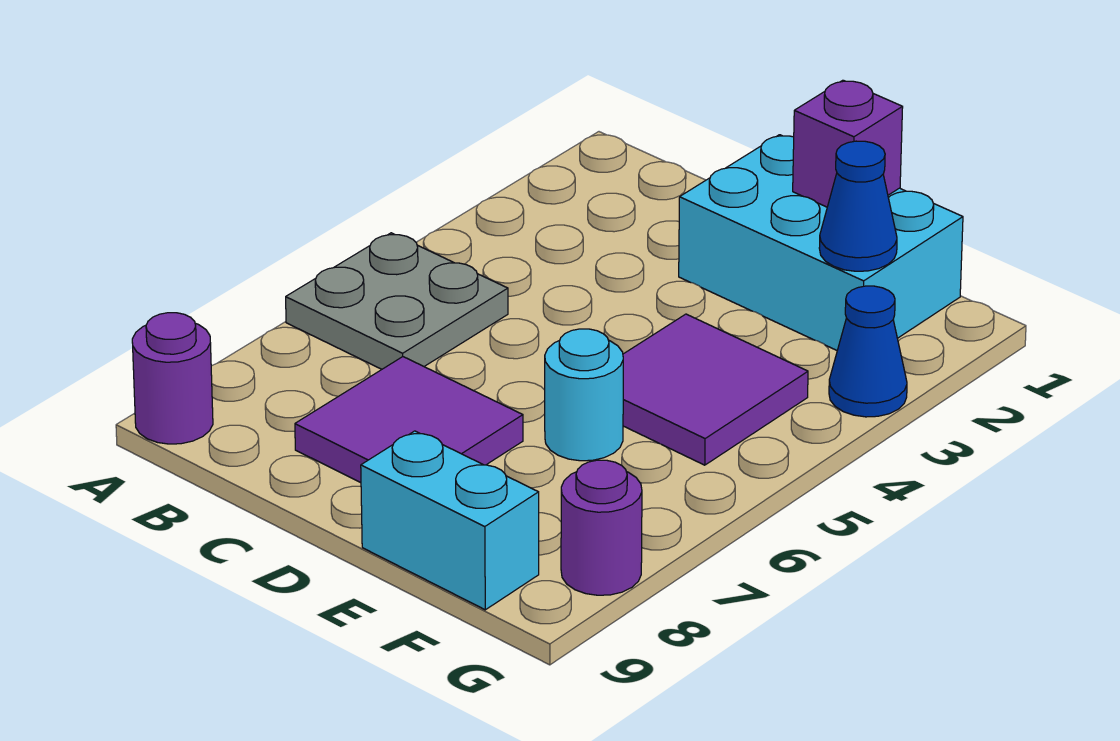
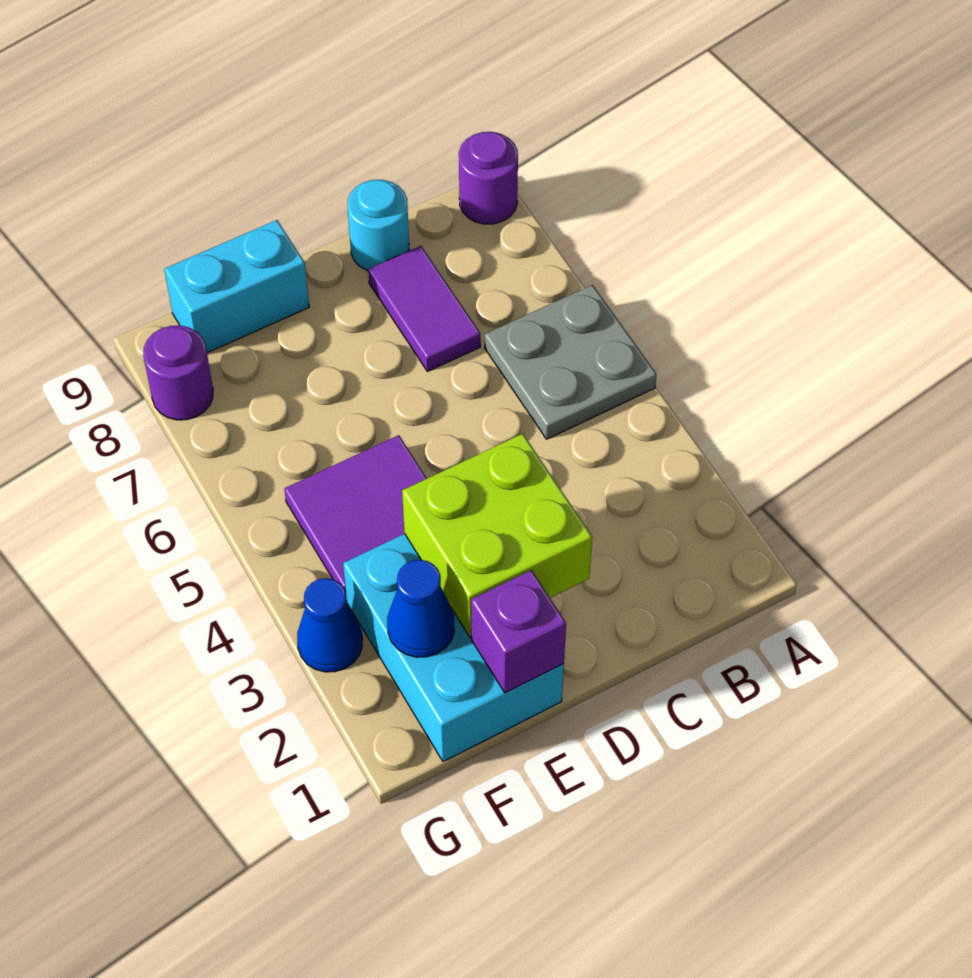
purple tile C7:D8 level 1 -> purple tile C7:C8 level 1
cyan brick D1:F2 level 1 -> cyan brick E1:F3 level 1
none -> lime brick D2:E3 level 2
cyan round brick E6 level 1 -> cyan round brick C9 level 1

